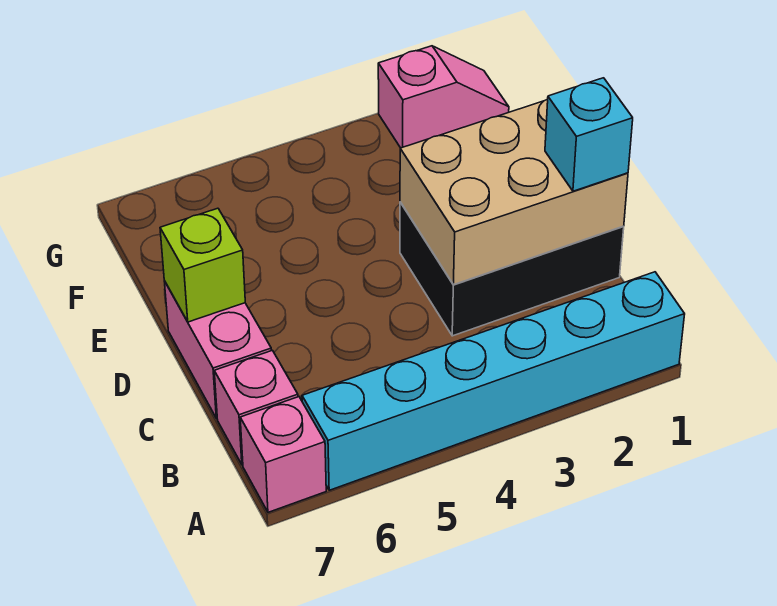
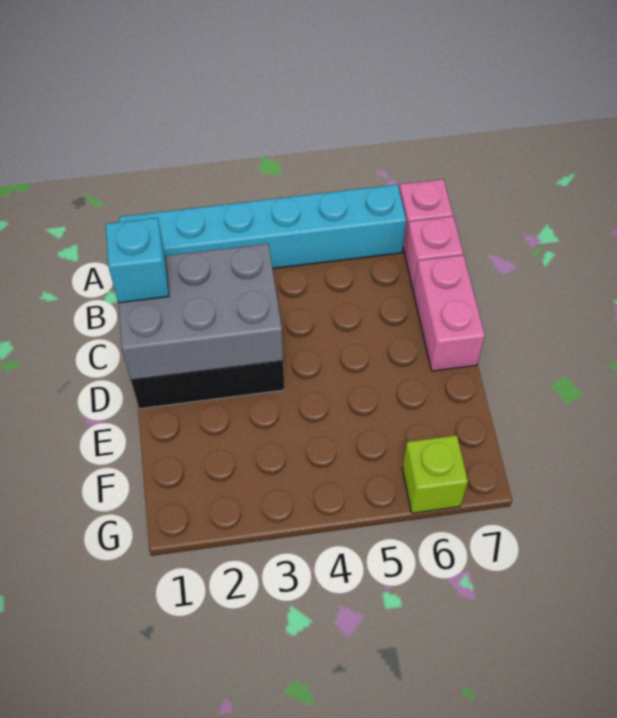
tan brick C1:D3 level 2 -> grey brick C1:D3 level 2
lime brick D7 level 2 -> lime brick G6 level 1
pink slope G1:G2 level 1 top 2 -> none

